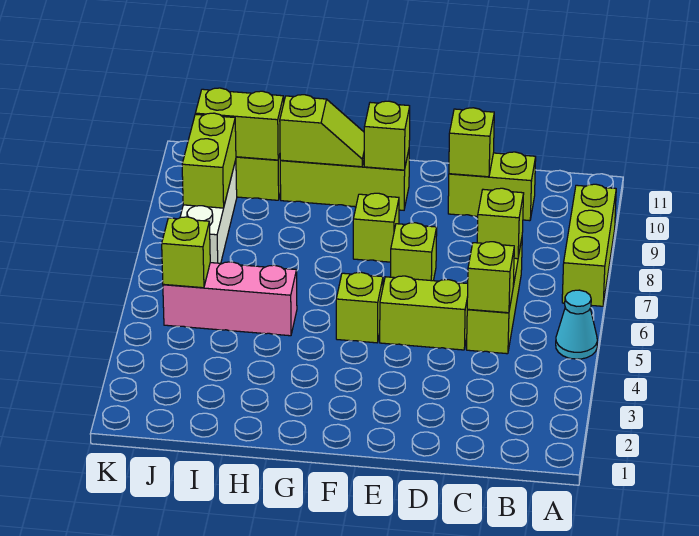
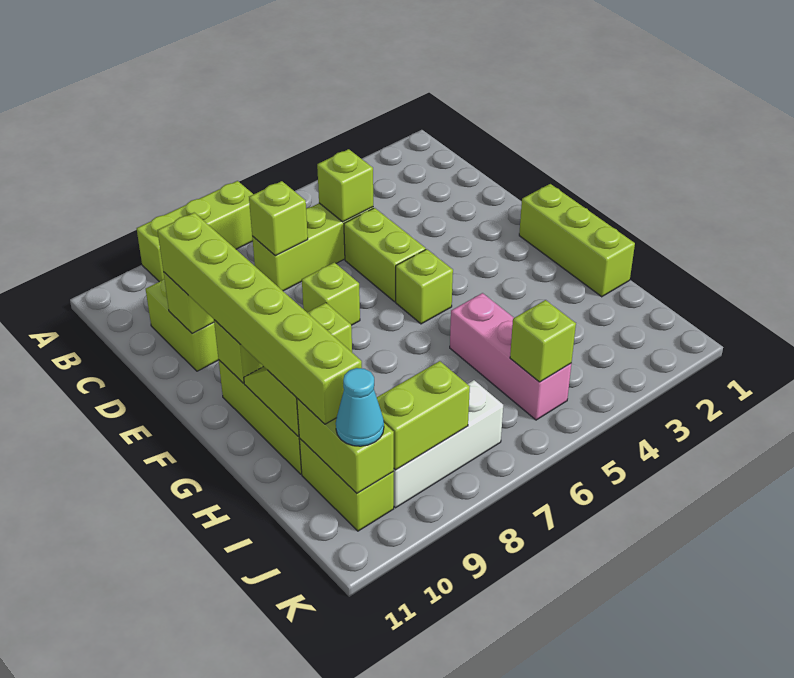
cyan cone A5 level 1 -> cyan cone J10 level 3
none -> lime brick D10:I10 level 3
none -> lime brick F1:H1 level 1

